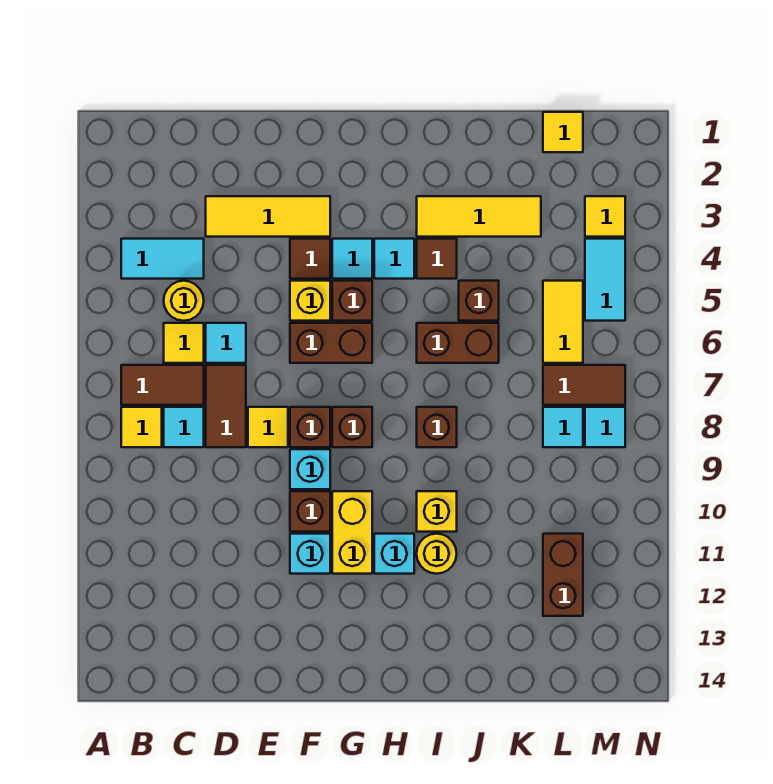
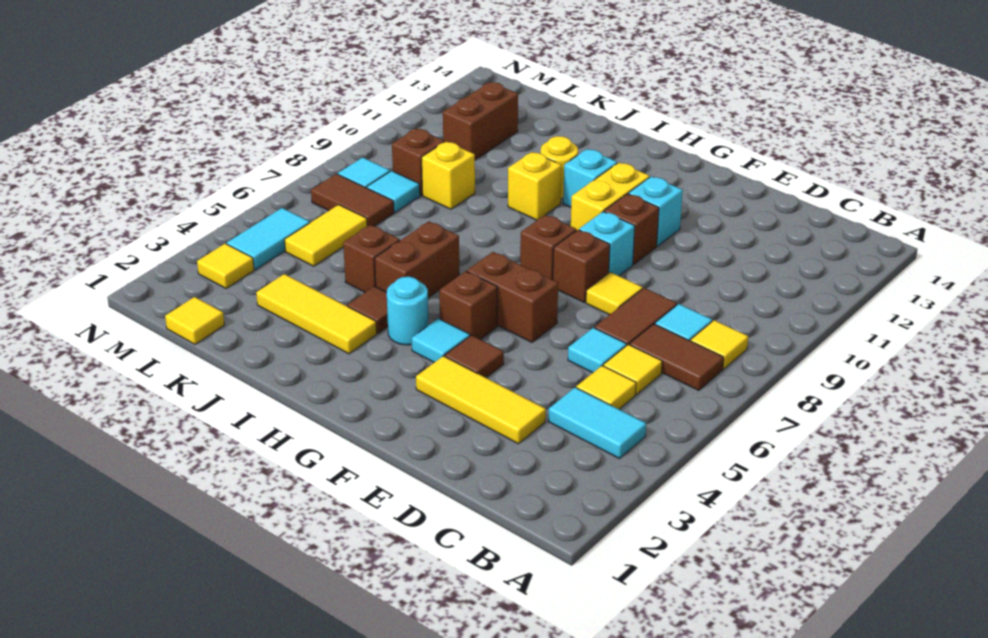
yellow round brick C5 level 1 -> yellow tile C5 level 1
yellow brick F5 level 1 -> yellow brick K9 level 1
cyan tile H4 level 1 -> cyan round brick H4 level 1
brown brick I6:J6 level 1 -> brown brick I5:I6 level 1
brown brick I8 level 1 -> brown brick L9 level 1

